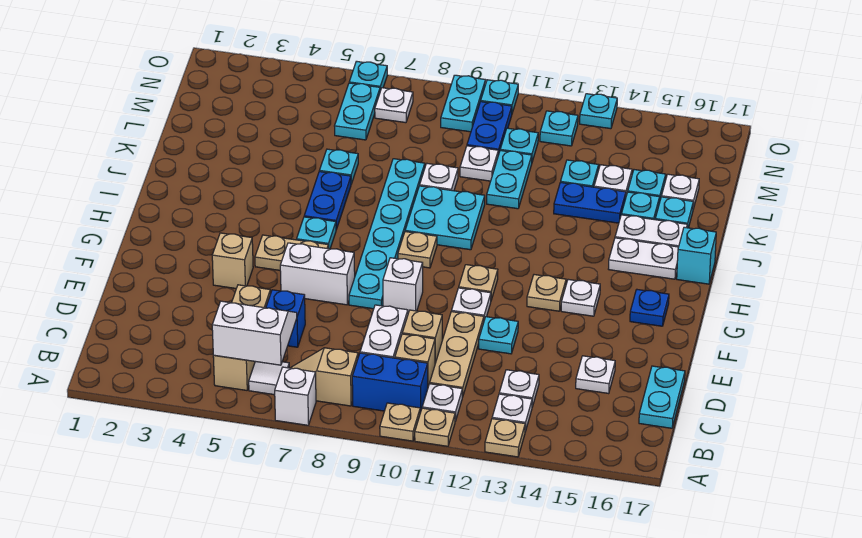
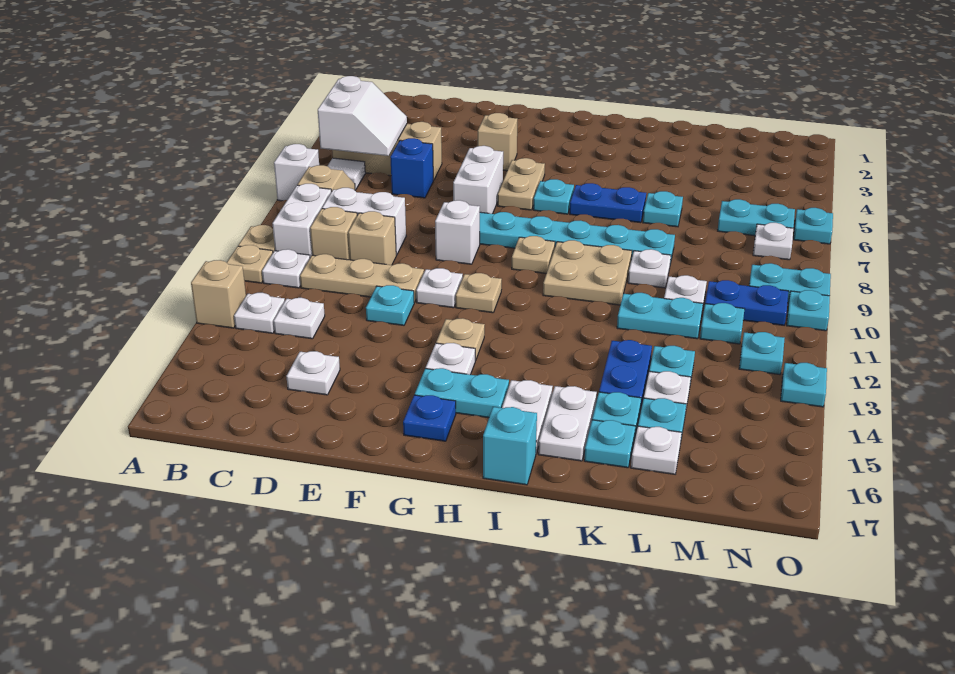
tan plate A13 level 1 -> tan brick A13 level 1
blue brick B9:B10 level 1 -> white brick B9:B10 level 1
cyan plate C17:D17 level 1 -> cyan plate G15:H15 level 1
cyan plate I9:J10 level 1 -> tan plate I9:J10 level 1

